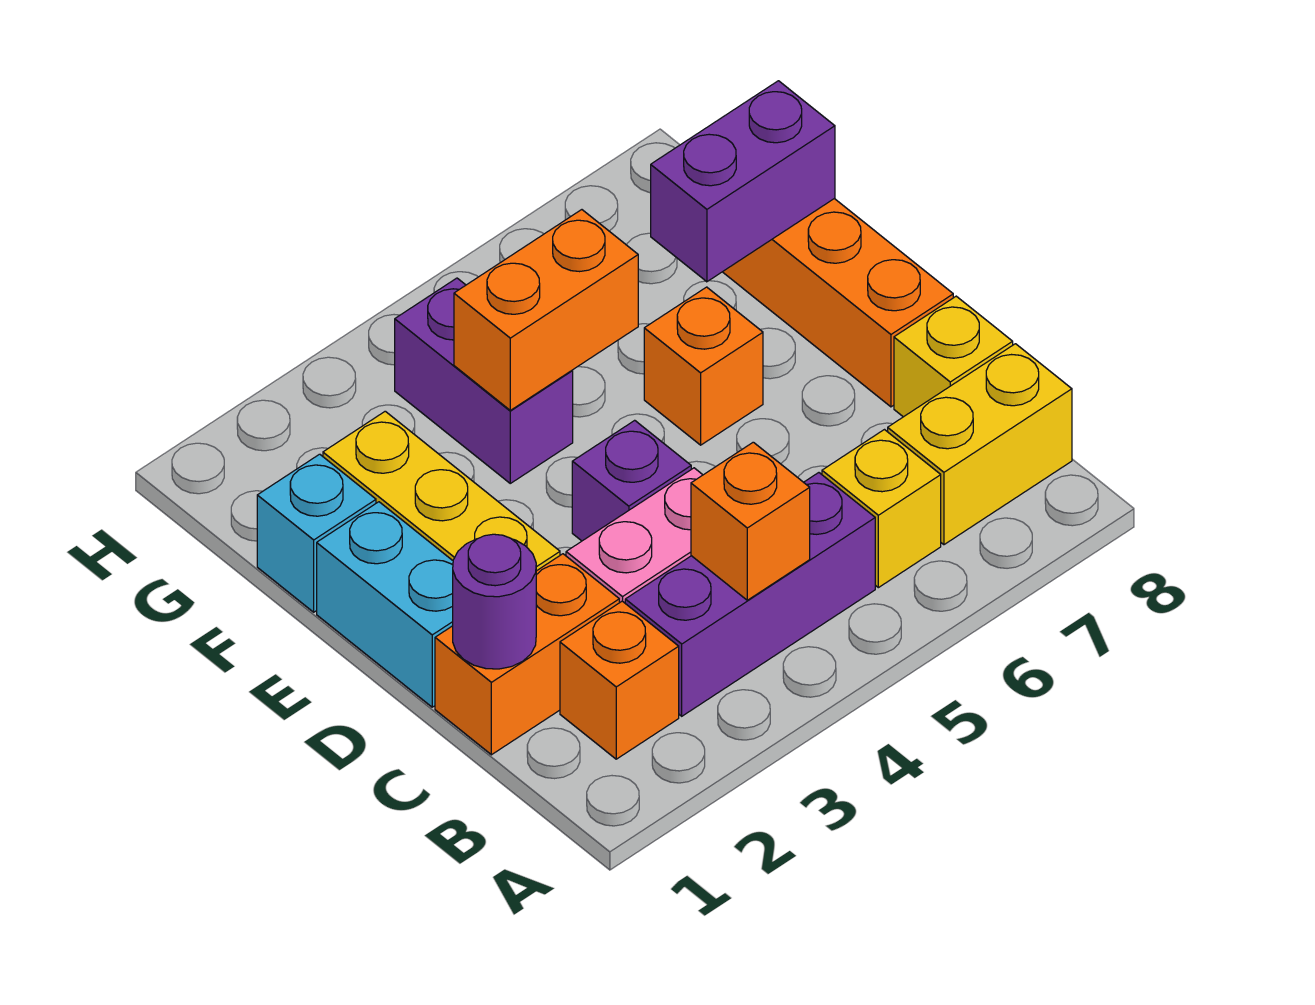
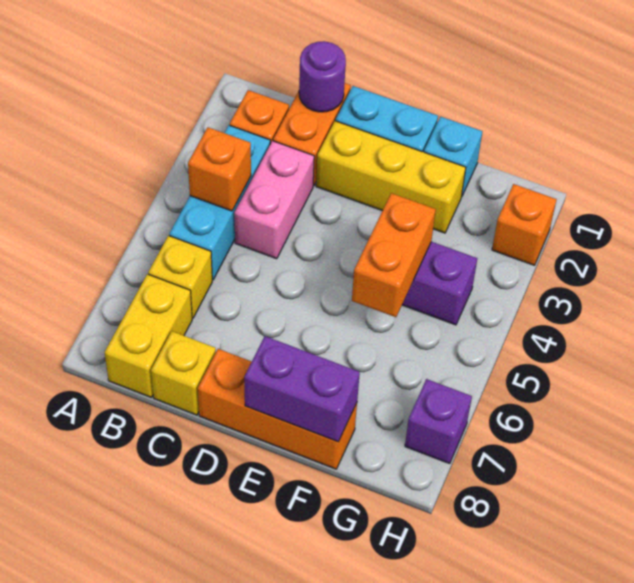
purple brick B3:B5 level 1 -> cyan brick B3:B5 level 1
purple brick D4 level 1 -> purple brick H7 level 1
orange brick E6 level 1 -> orange brick H2 level 1
purple brick F7:F8 level 2 -> purple brick E8:F8 level 2

